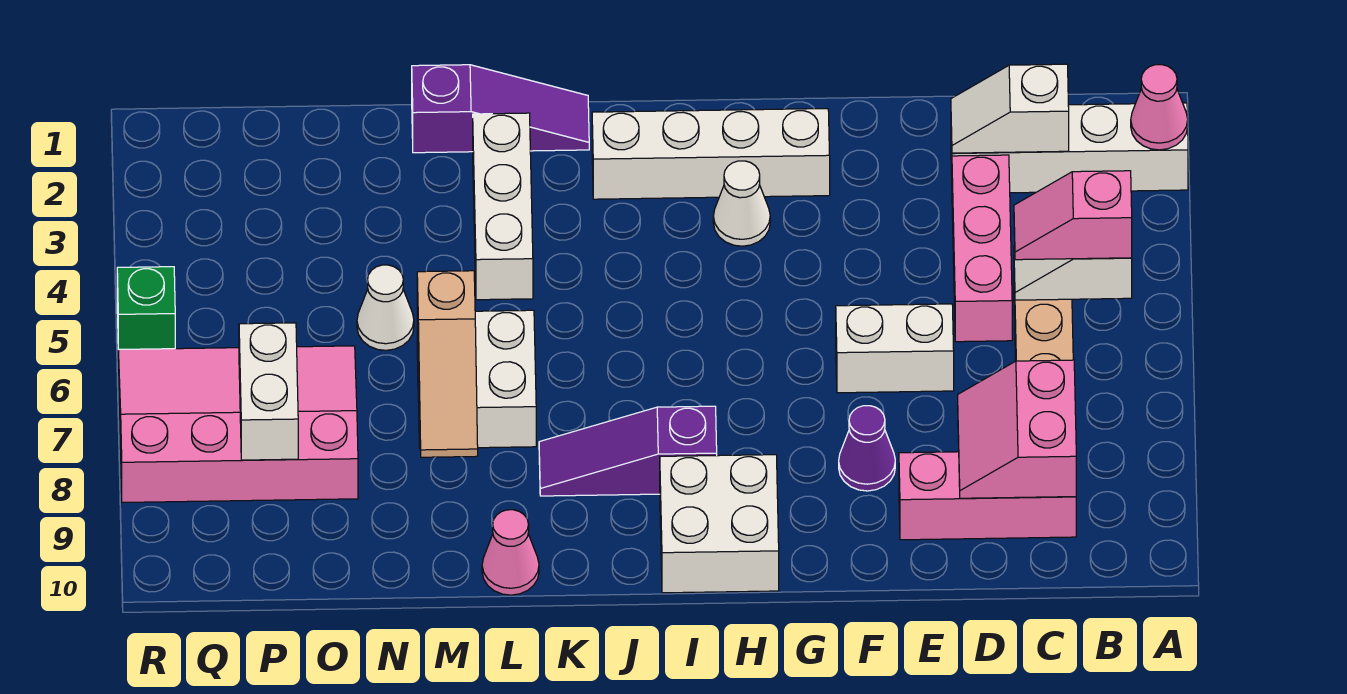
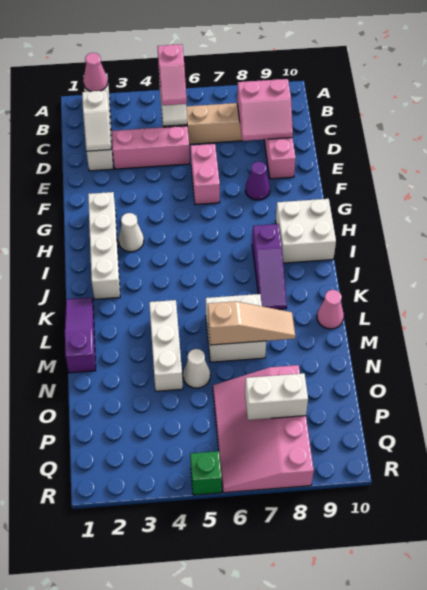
white brick E6:F6 level 1 -> pink brick E6:F6 level 1
white brick L2:L4 level 1 -> white brick L4:N4 level 1

